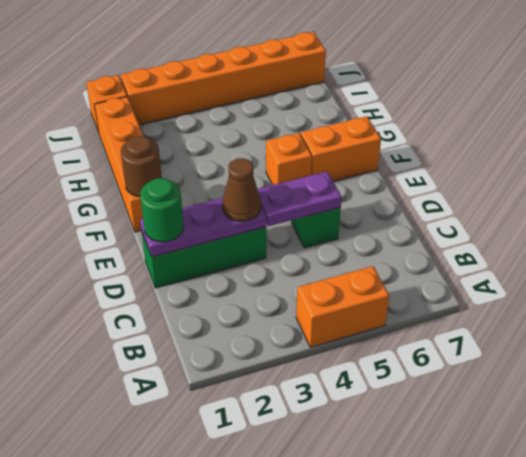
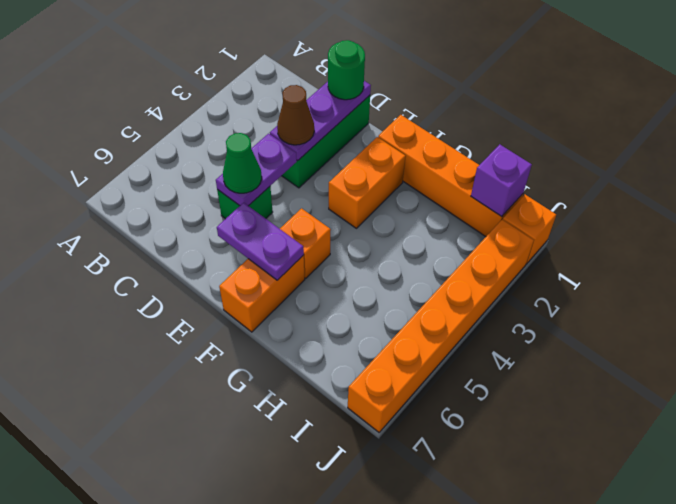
orange brick A4:A5 level 1 -> orange brick F2:F3 level 1
none -> green cone D5 level 3
none -> purple plate E6:F6 level 2
brown round brick F1 level 2 -> none
none -> purple brick I1 level 2

